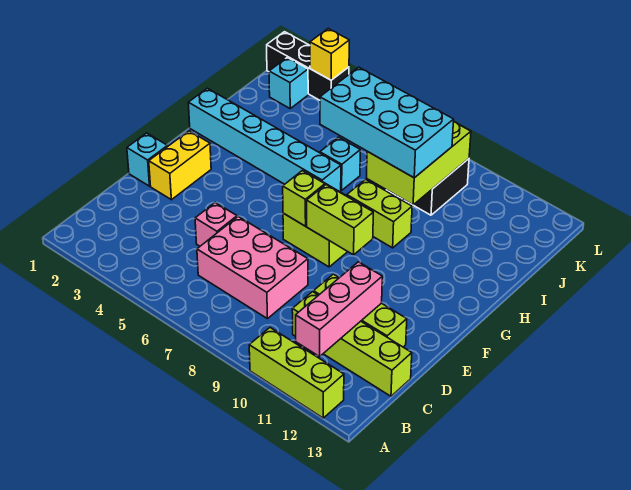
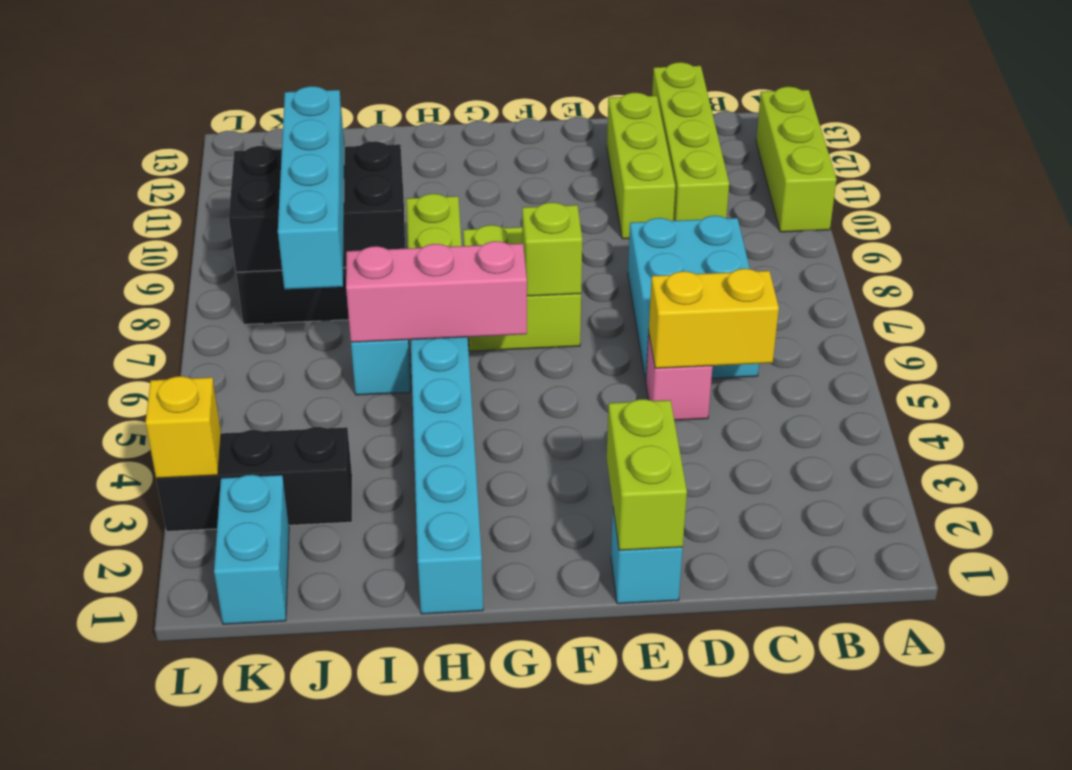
pink brick B11:D11 level 2 -> pink brick G6:I6 level 2
pink brick C6:D8 level 1 -> cyan brick C6:D8 level 1
yellow brick E2:F2 level 1 -> yellow brick C5:D5 level 2
lime brick F8:F9 level 2 -> lime brick E1:E2 level 2
cyan brick I6:J9 level 3 -> cyan brick J6:J9 level 3
lime brick I8:K9 level 2 -> black brick I8:K9 level 2
cyan brick K2 level 1 -> cyan brick K1:K2 level 1
black brick L1:L3 level 1 -> black brick J3:L3 level 1

